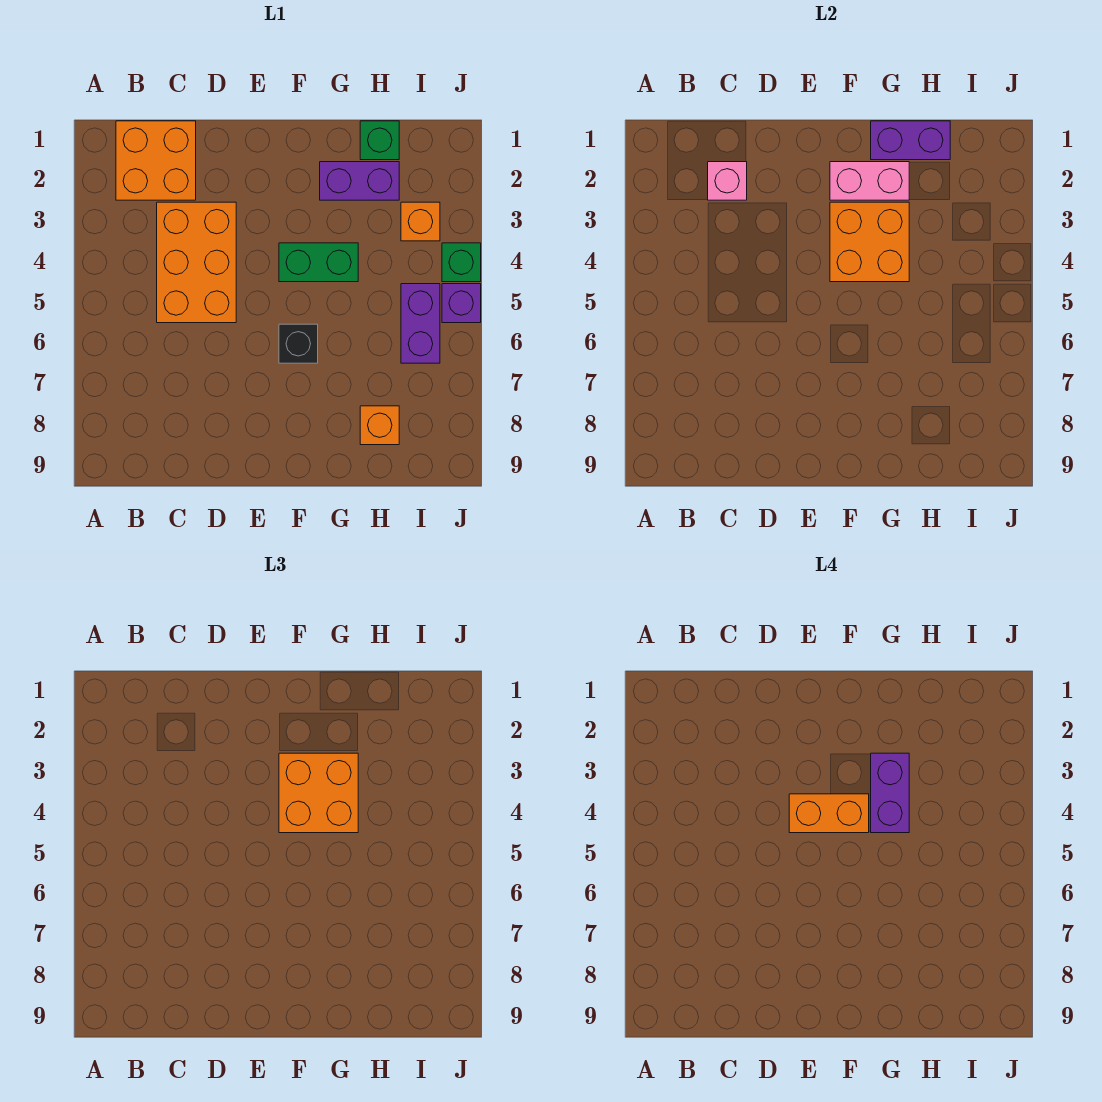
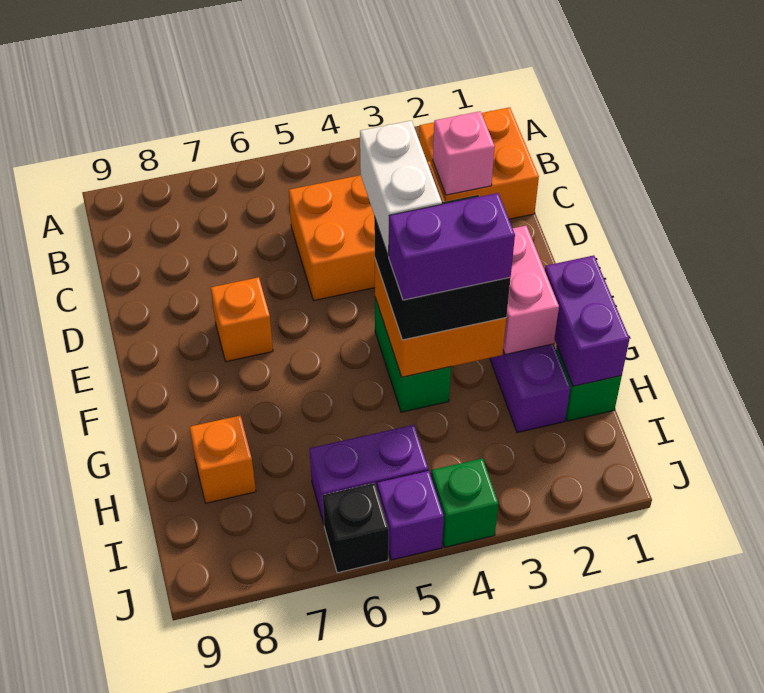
orange brick E4:F4 level 4 -> white brick E4:F4 level 4
orange brick F3:G4 level 3 -> black brick F3:G4 level 3
black brick F6 level 1 -> black brick J6 level 1
orange brick I3 level 1 -> orange brick E7 level 1

